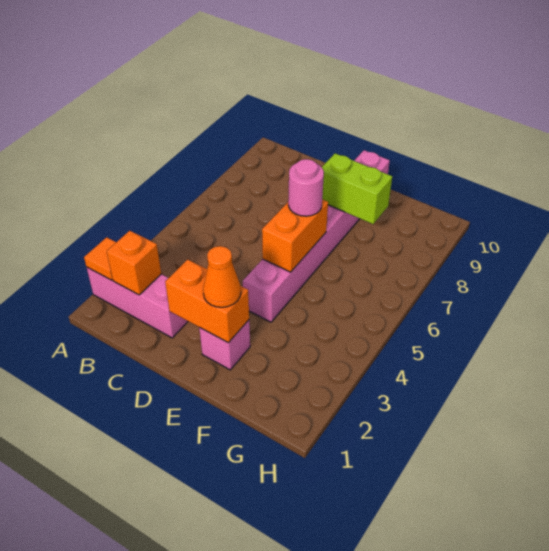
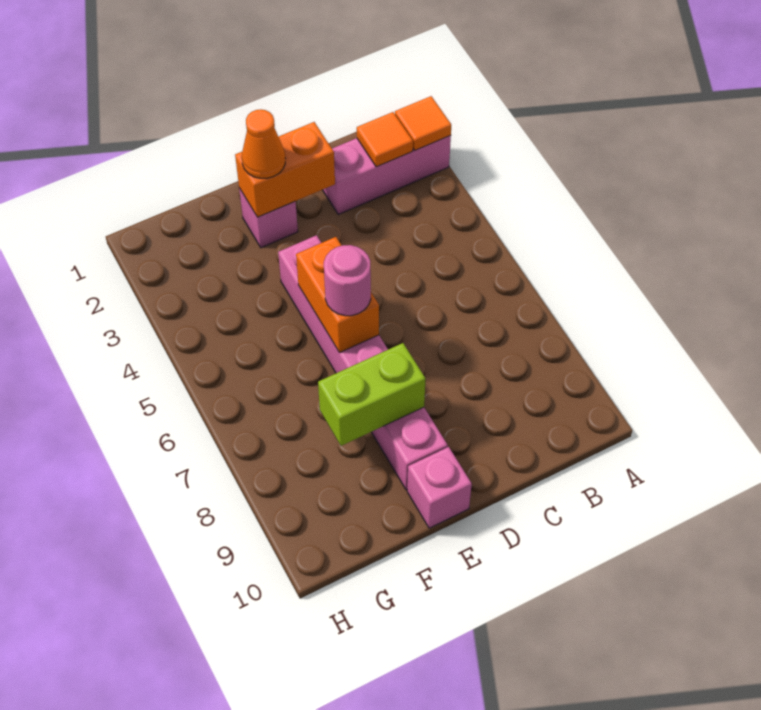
orange brick B2 level 2 -> orange tile B2 level 2

